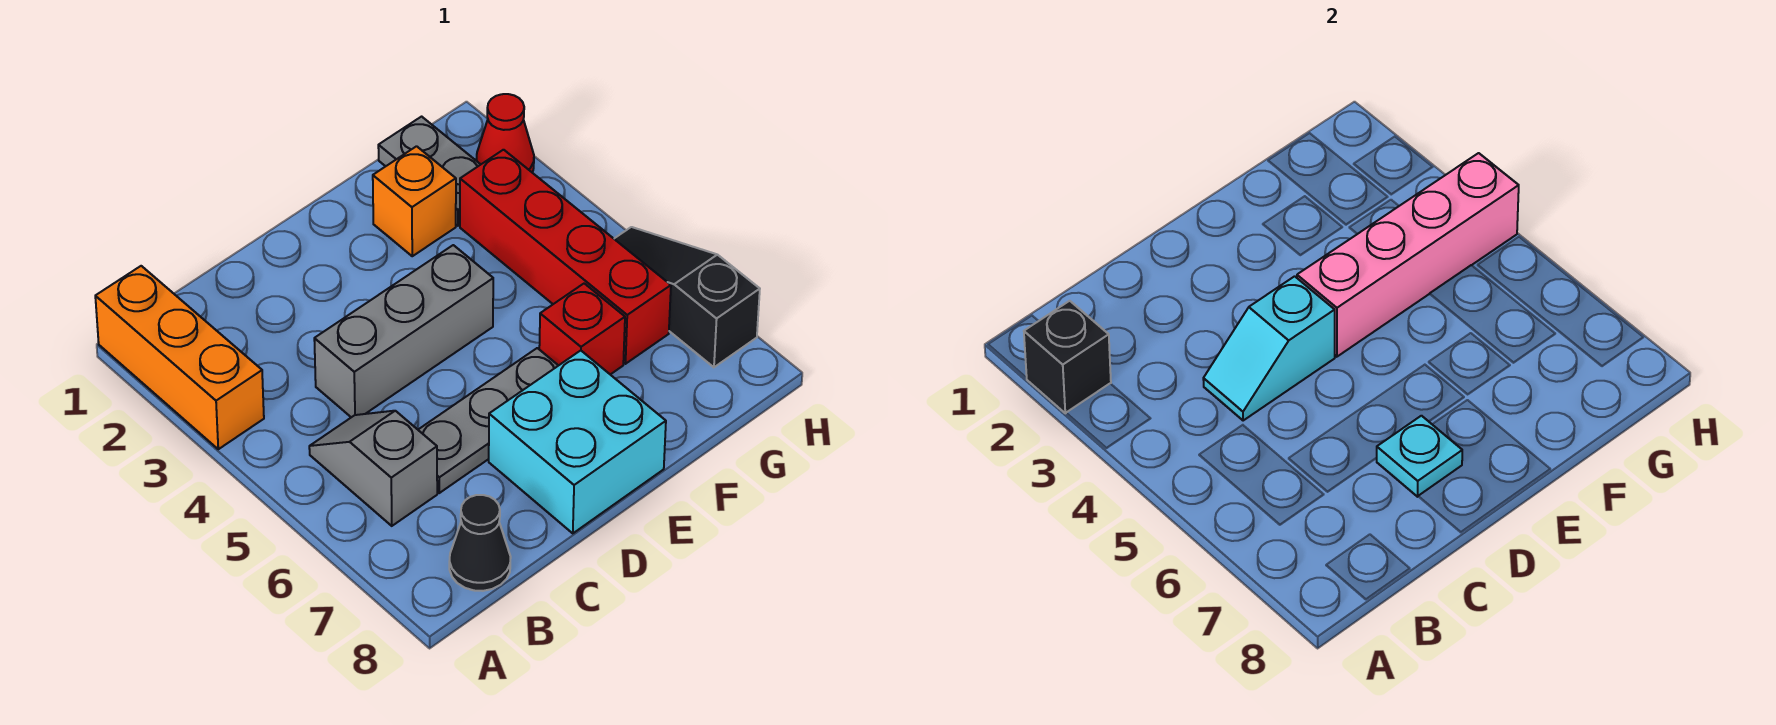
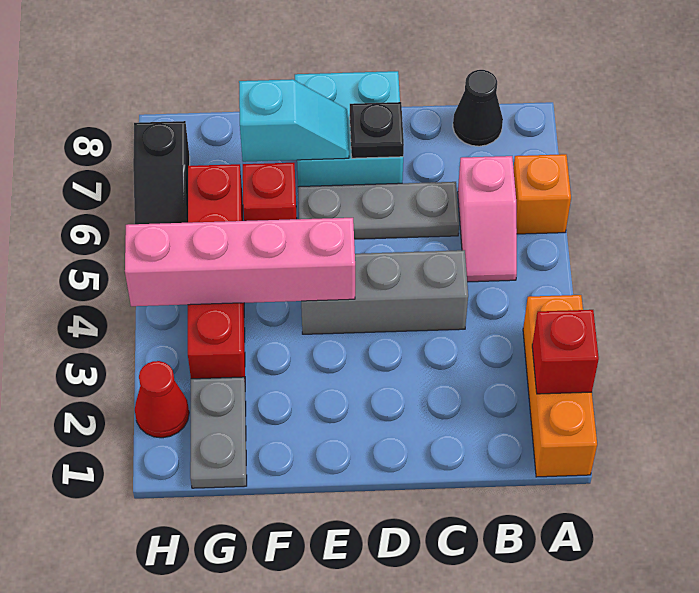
black brick A2 level 2 -> red brick A2 level 2
grey slope B5:B6 level 1 top 6 -> pink slope B5:B6 level 1 top 6
cyan slope C4:D4 level 2 top D -> cyan slope E7:F7 level 2 top F
cyan plate D7 level 2 -> black plate D7 level 2
orange brick F2 level 1 -> orange brick A6 level 1

